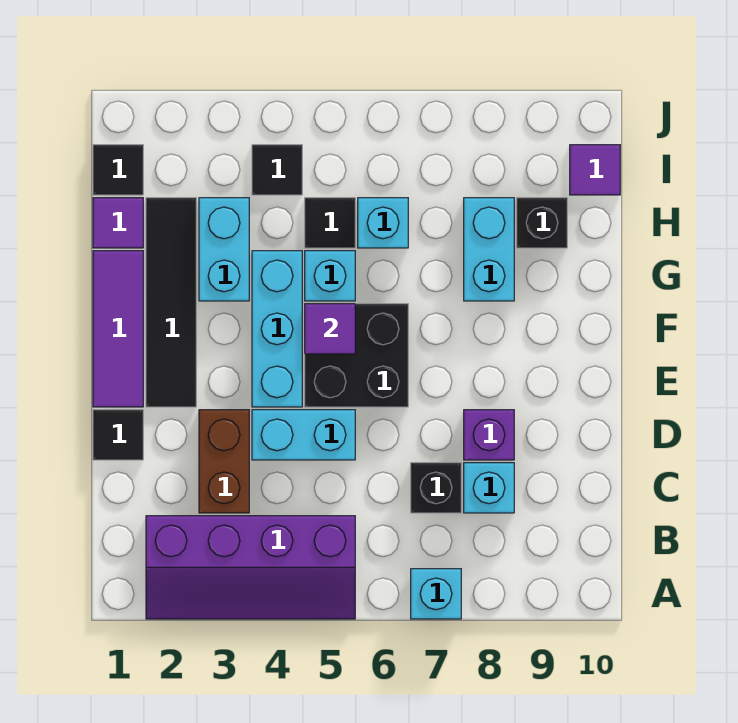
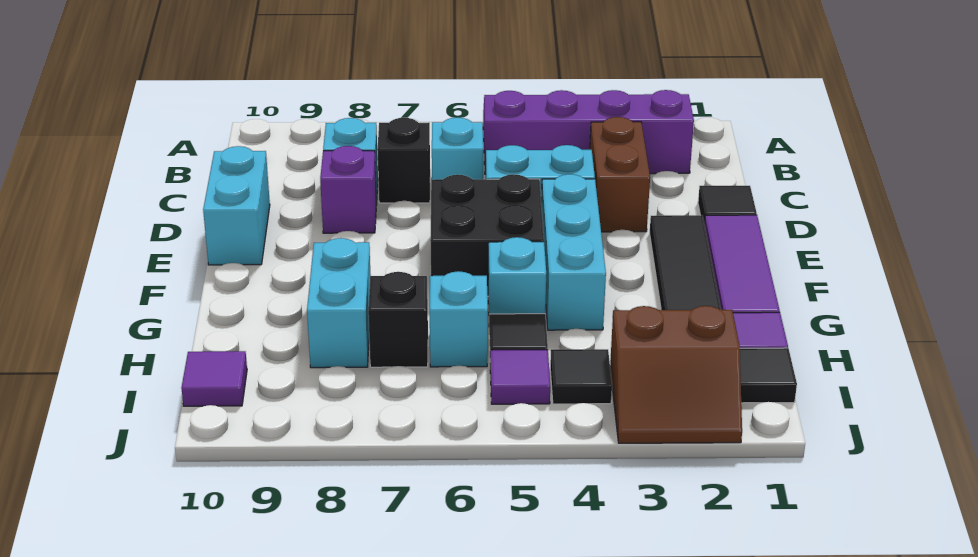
cyan brick A7 level 1 -> cyan brick C6 level 1
purple tile F5 level 2 -> purple tile I5 level 1
cyan brick G3:H3 level 1 -> cyan brick D10:E10 level 1
black brick H9 level 1 -> black brick H7 level 1
none -> brown slope I2:J3 level 1 top I

